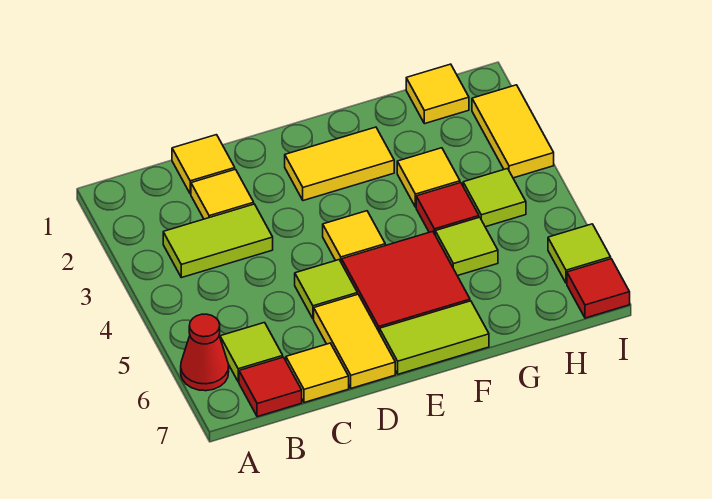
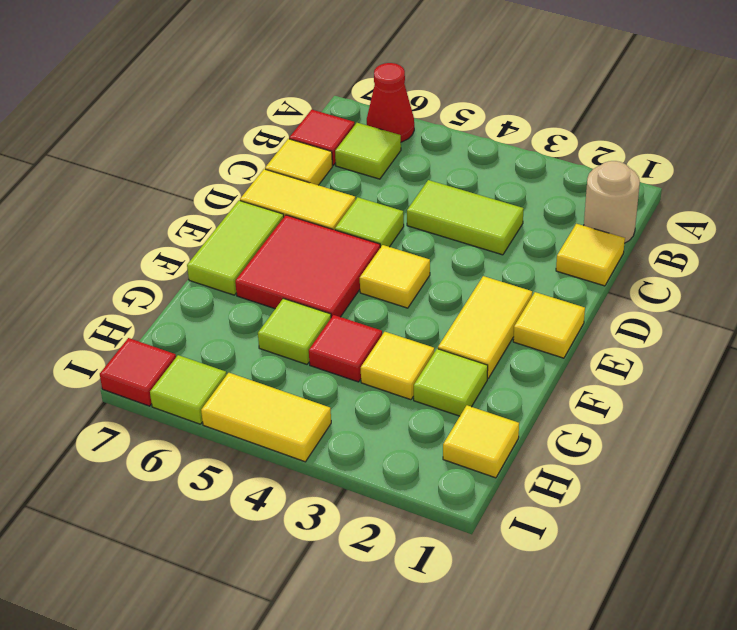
none -> tan round brick B1 level 1
lime tile B3:C3 level 1 -> lime tile C3:C4 level 1
yellow tile C2 level 1 -> yellow tile E1 level 1
lime tile H4 level 1 -> lime tile G2 level 1
yellow tile I2:I3 level 1 -> yellow tile I4:I5 level 1

